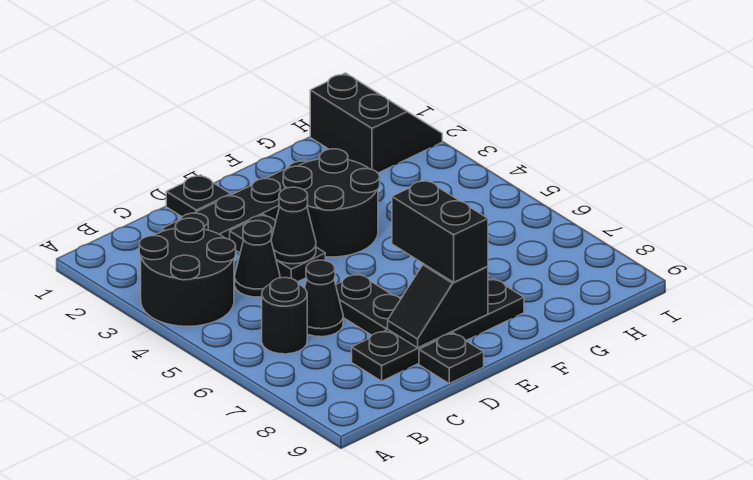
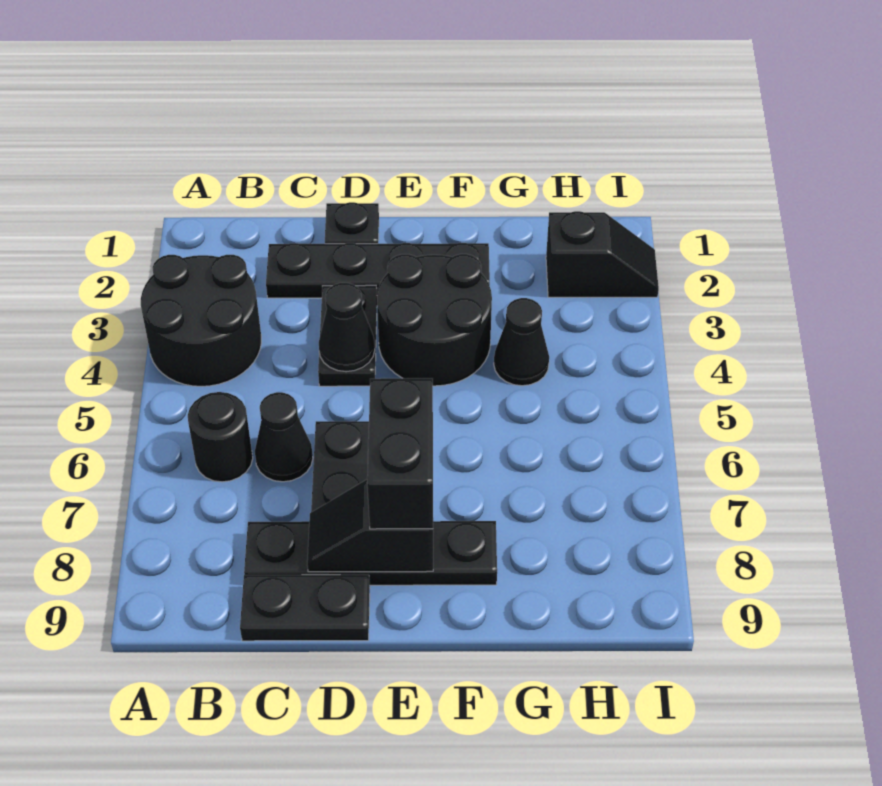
black cone C4 level 1 -> black cone G4 level 1
black plate D9 level 1 -> black plate C9:D9 level 1
black slope H1:I2 level 1 top H -> black slope H2:I2 level 1 top H

